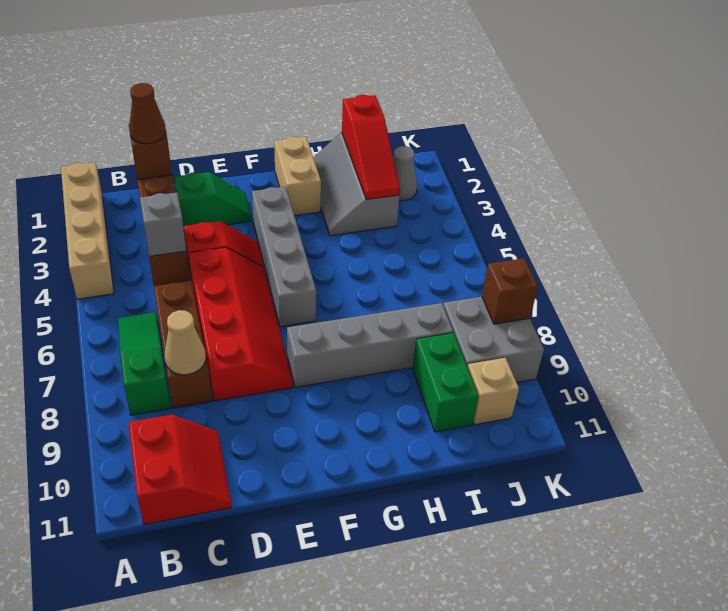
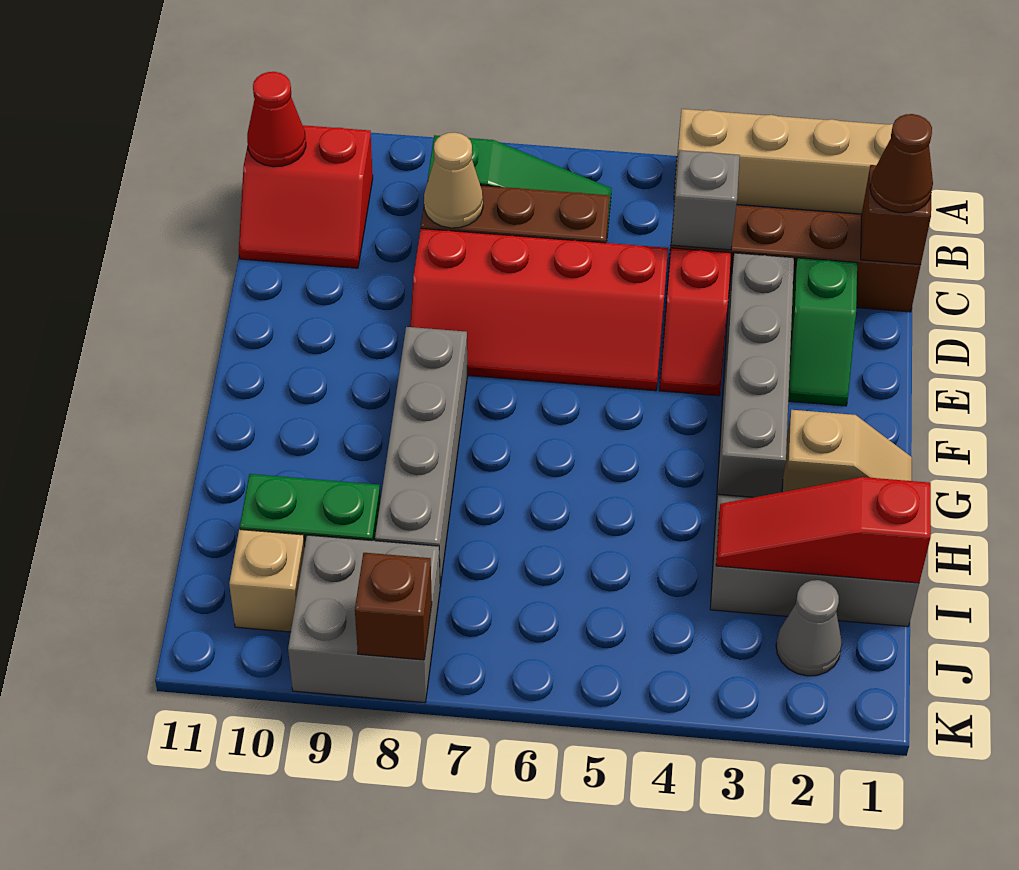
none -> red cone B11 level 2
grey brick F3:F6 level 1 -> grey brick D3:G3 level 1
tan brick G1:G2 level 1 -> tan slope G1:G2 level 1 top 2

